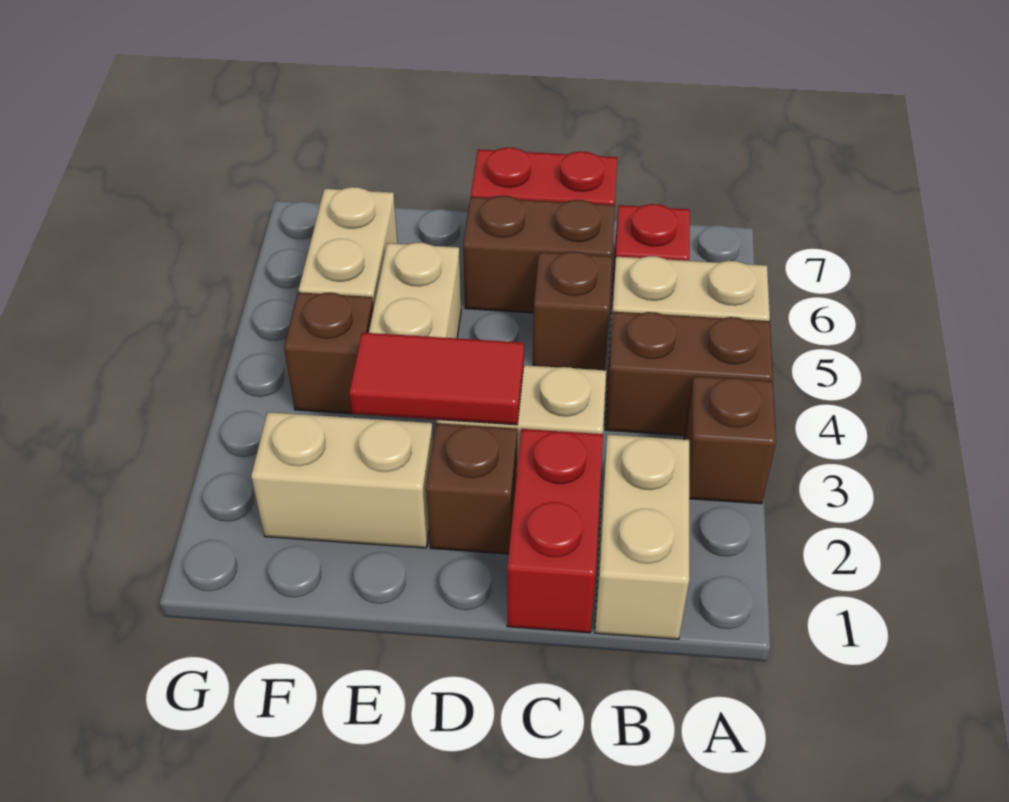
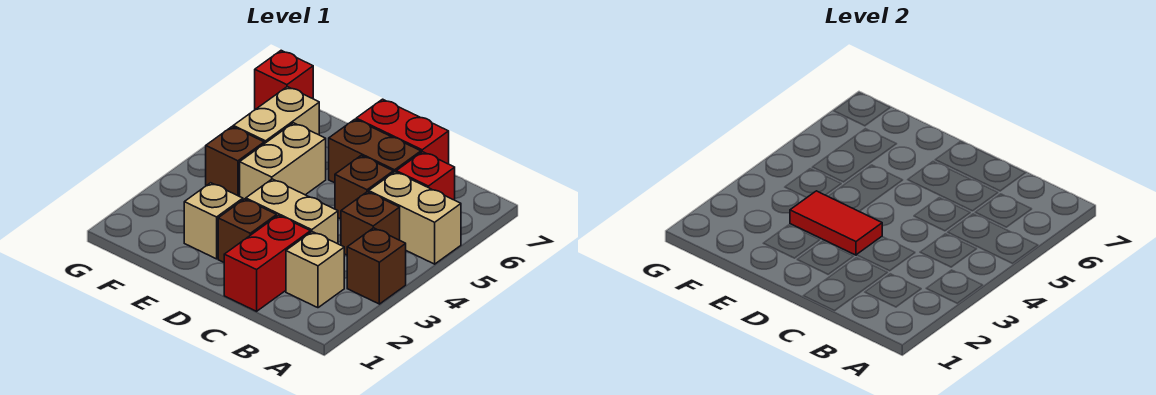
brown brick A4:B4 level 1 -> brown brick B4 level 1
tan brick B1:B2 level 1 -> tan brick B2 level 1
tan brick E2:F2 level 1 -> tan brick E2 level 1
none -> red brick G7 level 1

